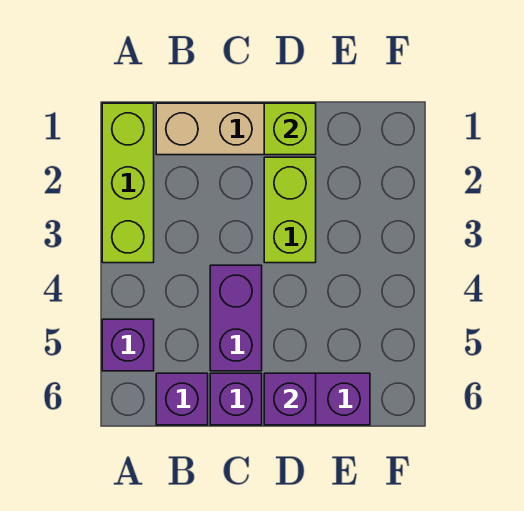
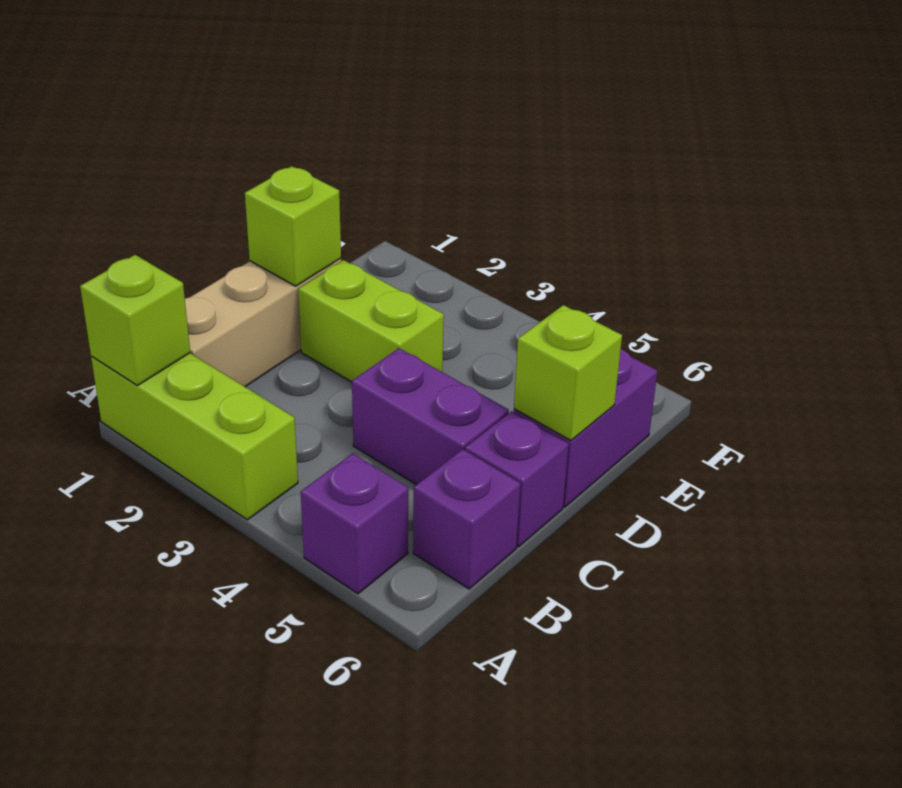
none -> lime brick A1 level 2
purple brick D6 level 2 -> lime brick D6 level 2

